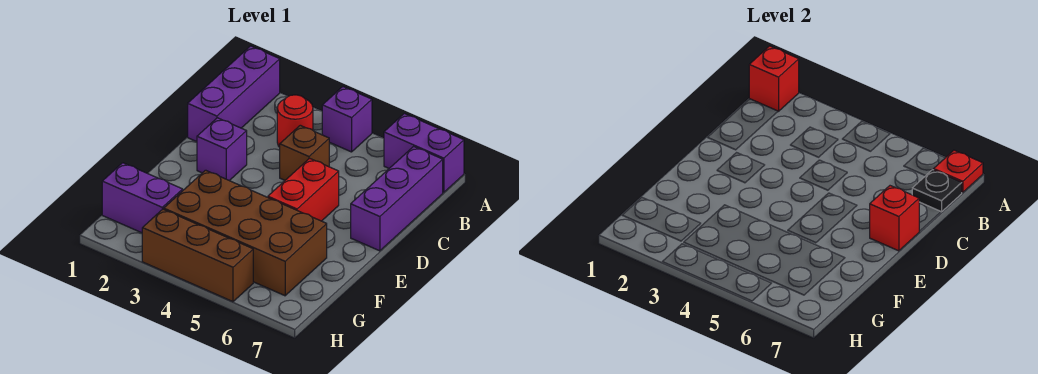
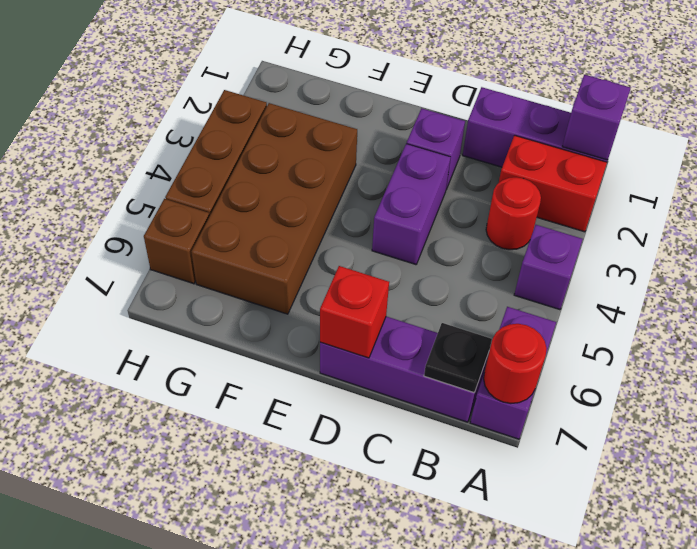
red brick A1 level 2 -> purple brick A1 level 2
red plate A7 level 2 -> red round brick A7 level 2
brown brick C4 level 1 -> brown brick H6 level 1
red brick D5:E5 level 1 -> red brick A2:B2 level 1
purple brick G1:G2 level 1 -> purple brick D3:D4 level 1

